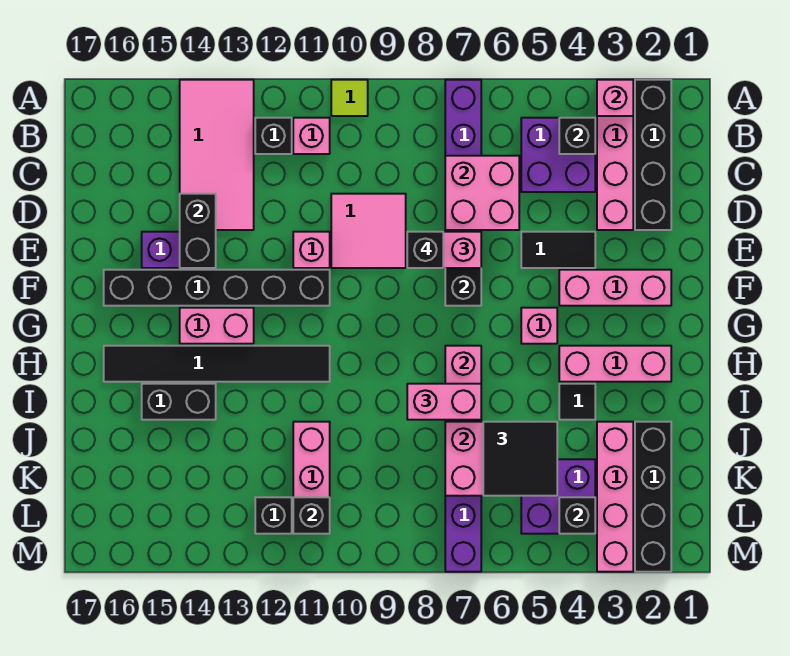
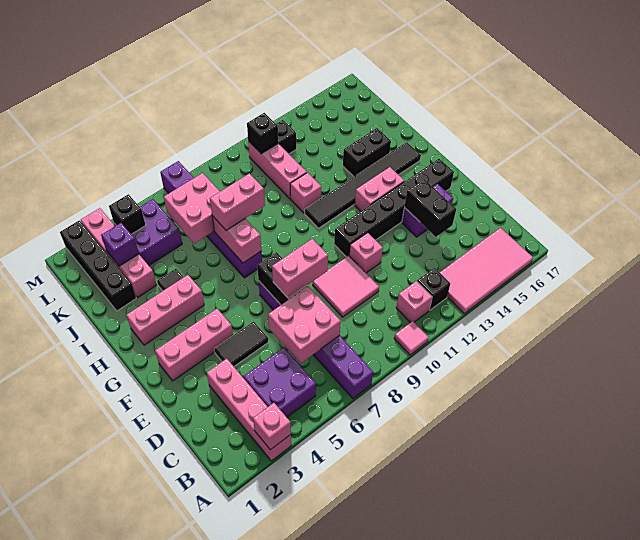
black brick A2:D2 level 1 -> none
lime tile A10 level 1 -> pink tile A10 level 1
pink tile A13:D14 level 1 -> pink tile A13:B16 level 1
black brick B4 level 2 -> none
black brick E8 level 4 -> none
pink brick G5 level 1 -> pink brick I11 level 1
black tile J5:K6 level 3 -> none
none -> purple brick K3 level 2

